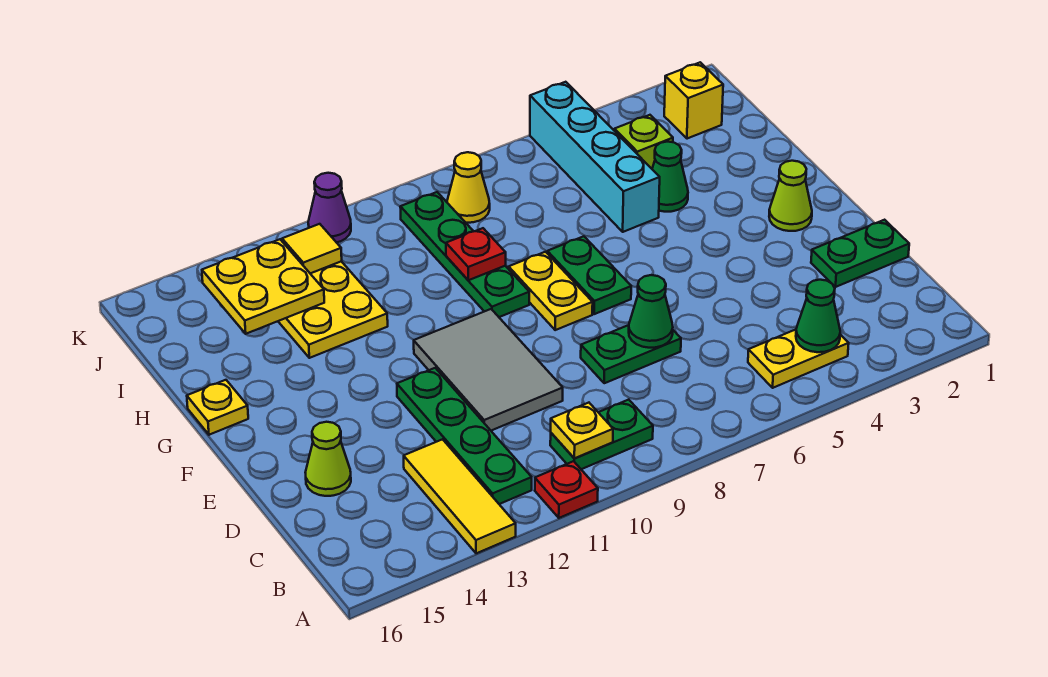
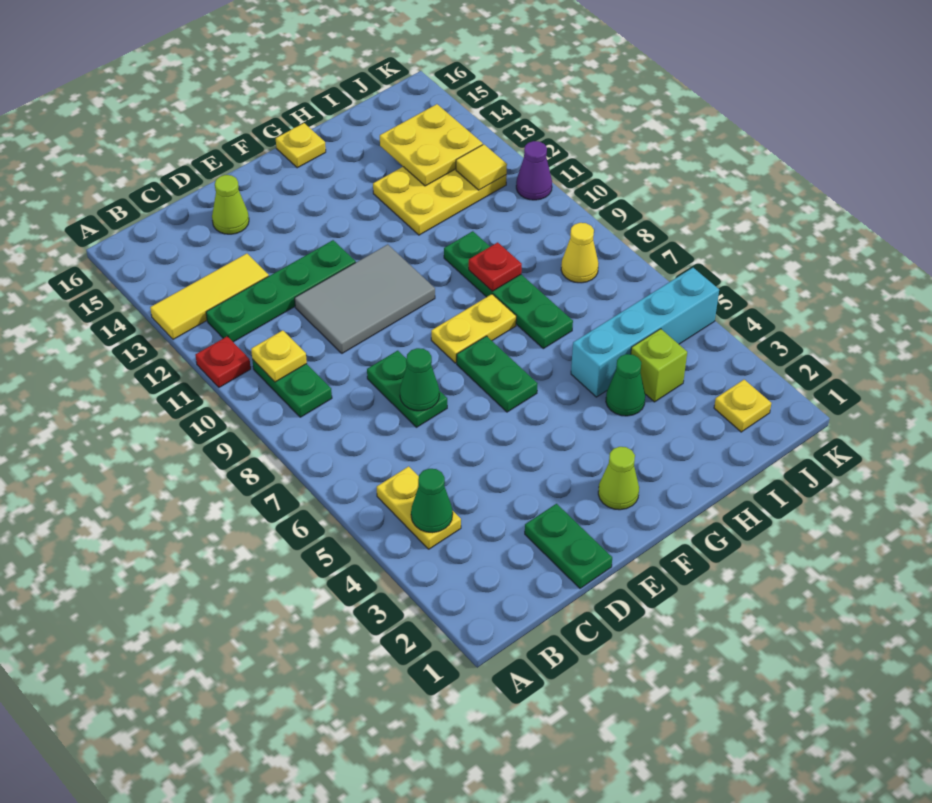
green plate F7:G7 level 1 -> green plate F6:F7 level 1
green plate G9:J9 level 1 -> green plate H7:H10 level 1
yellow brick J2 level 1 -> yellow plate J2 level 1

